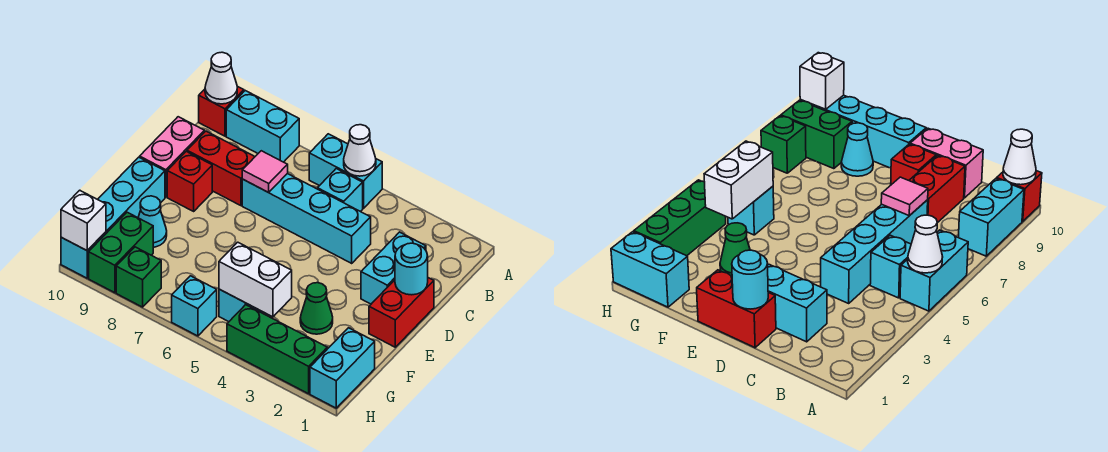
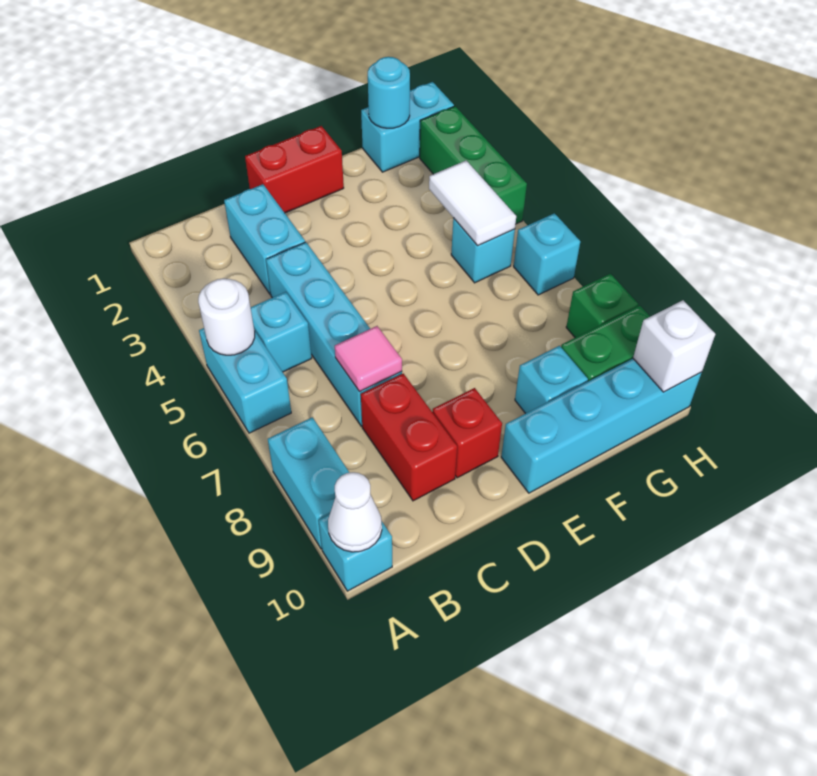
white cone A5 level 2 -> white round brick A5 level 2
red brick A10 level 1 -> cyan brick A10 level 1
cyan brick C2:D2 level 1 -> cyan brick C2:C3 level 1
pink brick C10:D10 level 1 -> none
cyan round brick D1 level 2 -> cyan round brick G1 level 2
green cone F3 level 1 -> none
cyan cone F9 level 1 -> cyan brick F9 level 1
white brick G4:G5 level 2 -> white tile G4:G5 level 2

